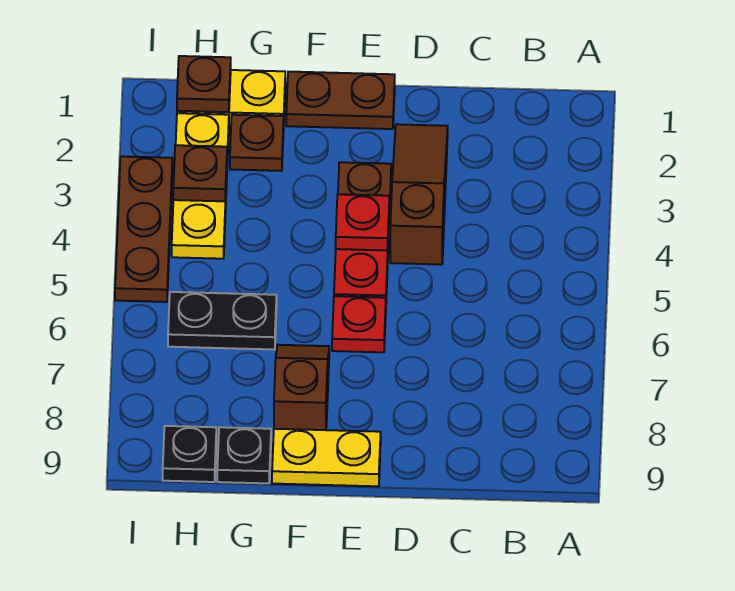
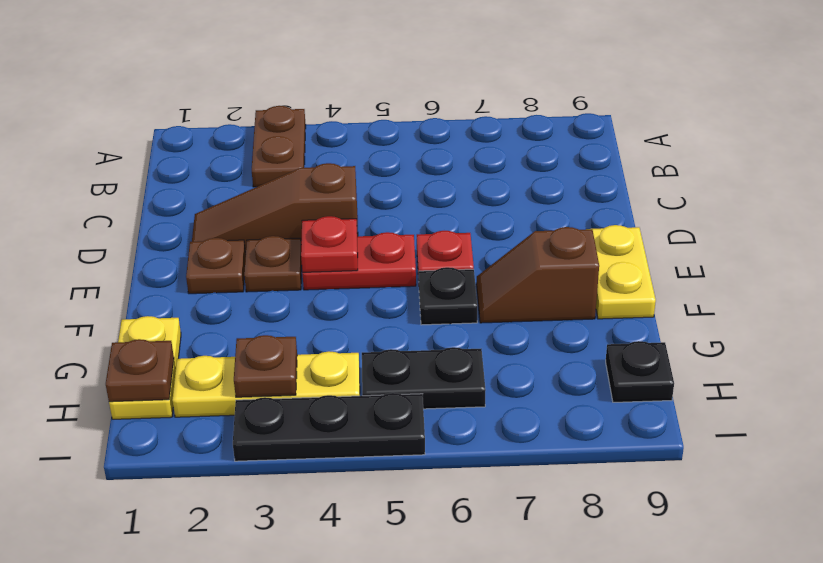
brown plate E1:F1 level 1 -> brown plate A3:B3 level 1
brown plate G2 level 1 -> brown plate E2 level 1
black plate G6:H6 level 1 -> black plate H5:H6 level 1
black plate G9 level 1 -> black plate F6 level 1
brown plate I3:I5 level 1 -> black plate I3:I5 level 1

